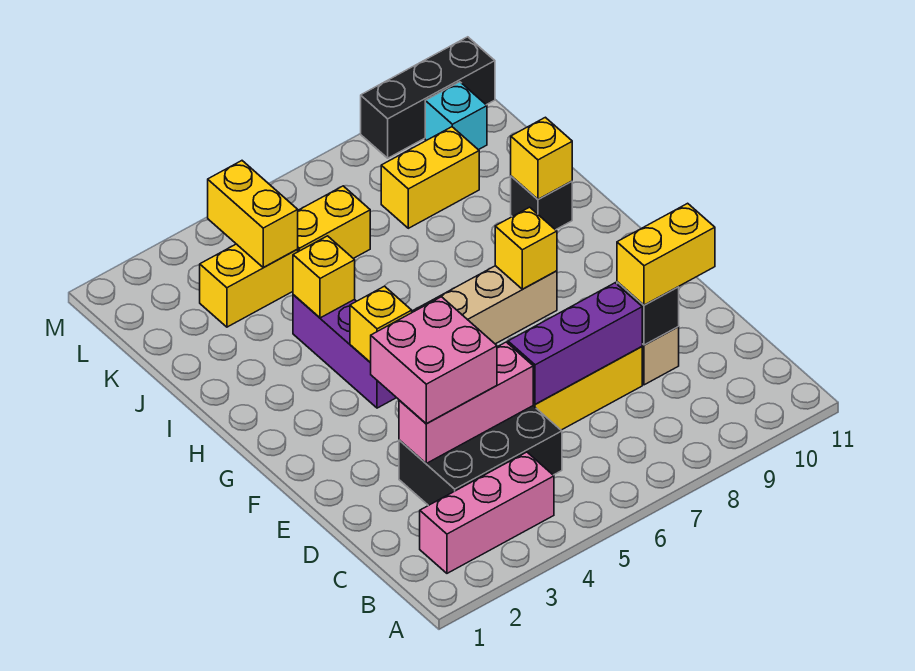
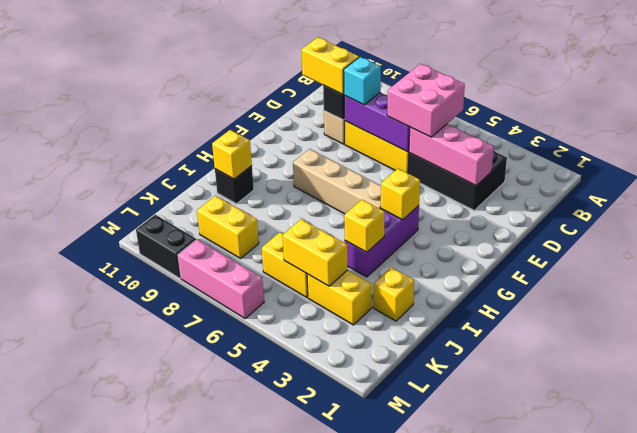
pink brick B2:B4 level 1 -> pink brick M6:M8 level 1
pink brick D3:E4 level 3 -> pink brick C5:D6 level 3
yellow brick G8 level 2 -> yellow brick J2 level 1
yellow brick K4:L4 level 2 -> yellow brick K4:K5 level 2
cyan brick L10 level 1 -> cyan brick D8 level 3
black brick M9:M11 level 1 -> black brick M9:M10 level 1

